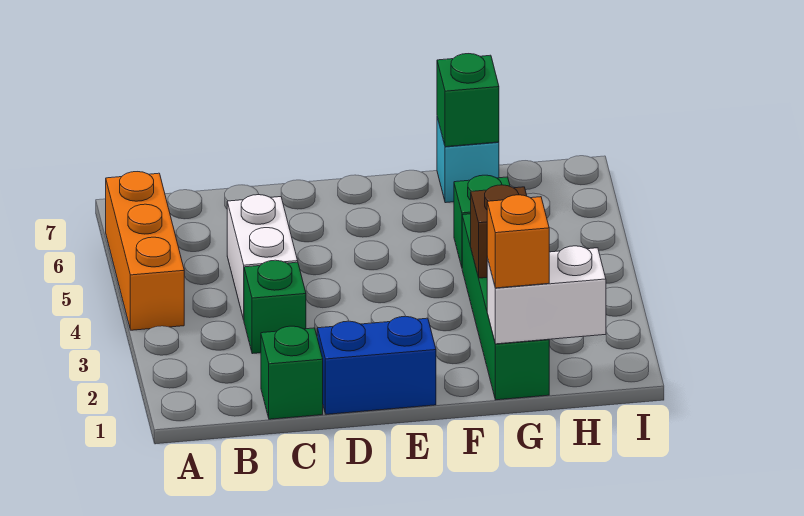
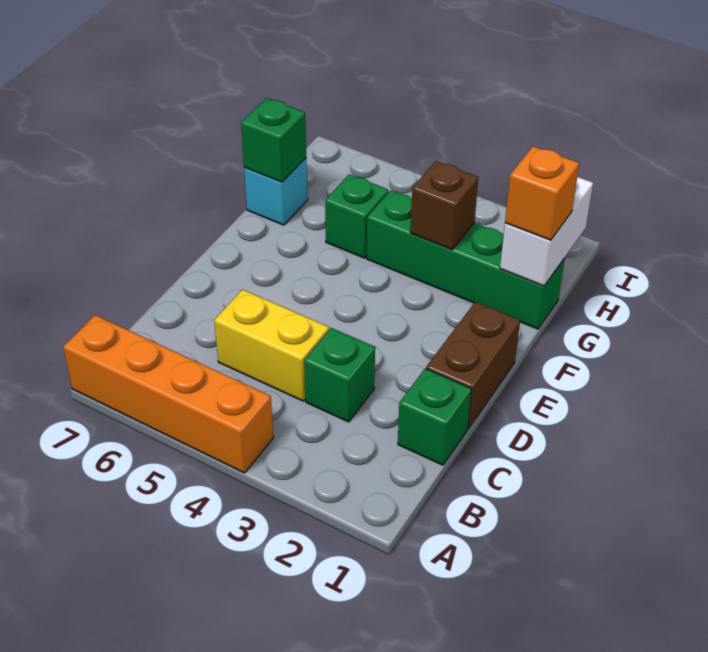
orange brick A4:A6 level 1 -> orange brick A4:A7 level 1
white brick C4:C5 level 1 -> yellow brick C4:C5 level 1
blue brick D1:E1 level 1 -> brown brick D1:E1 level 1

